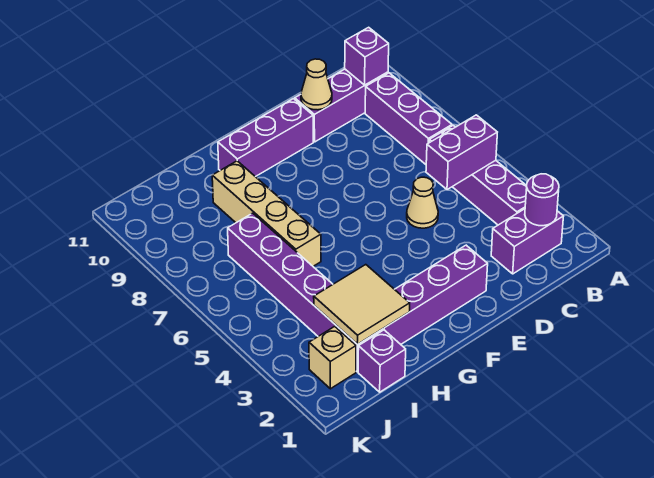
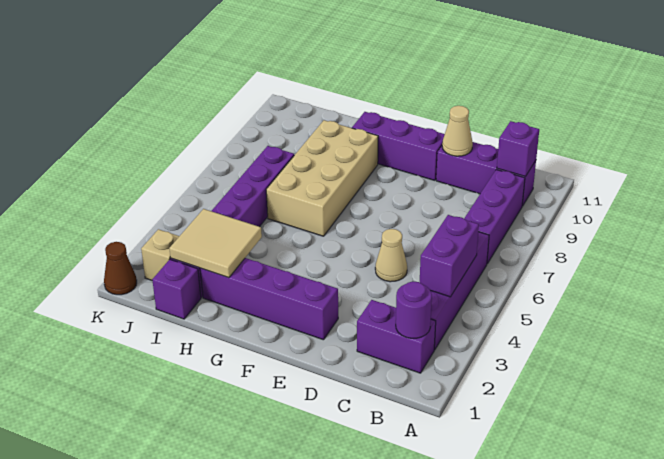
purple brick B5:C5 level 2 -> purple brick B4:B5 level 2
tan brick H6:H9 level 1 -> tan brick G6:H9 level 1
none -> brown cone K1 level 1

